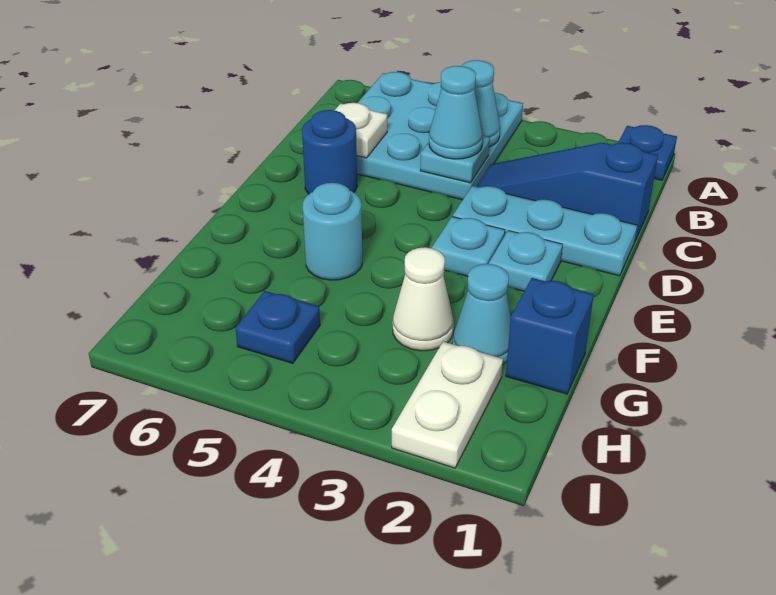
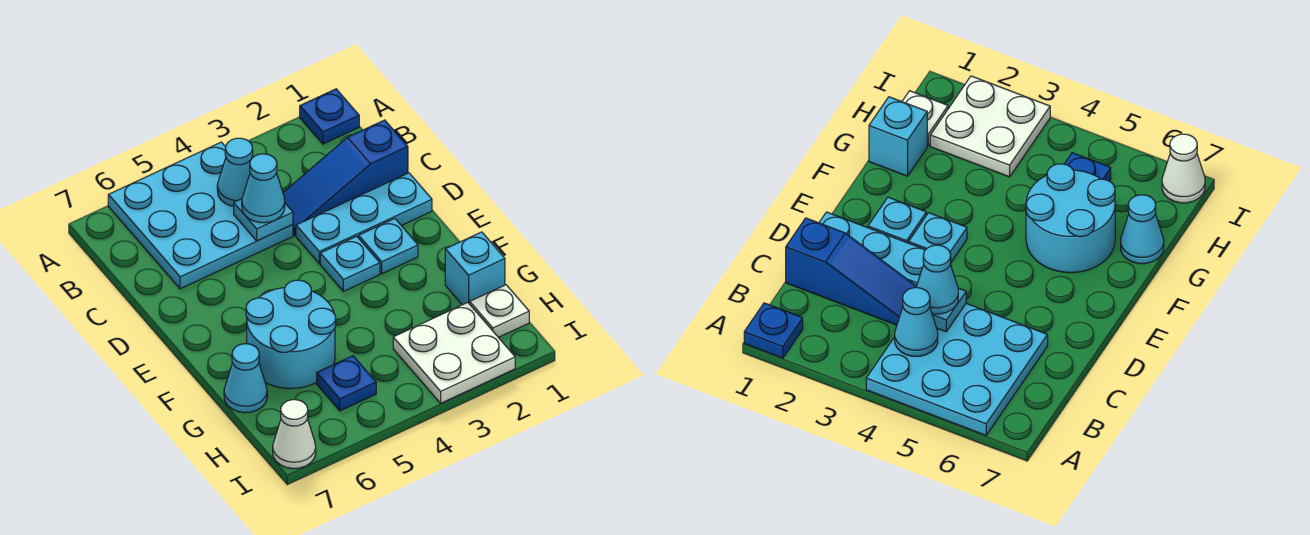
white plate C6 level 2 -> white plate H1 level 1
blue round brick D6 level 1 -> none
cyan round brick F5 level 1 -> cyan round brick F5:G6 level 1
blue brick G1 level 1 -> cyan brick G1 level 1
cyan cone G2 level 1 -> cyan cone G7 level 1
white cone G3 level 1 -> white cone I7 level 1
white plate H2:I2 level 1 -> white plate H2:I3 level 1

